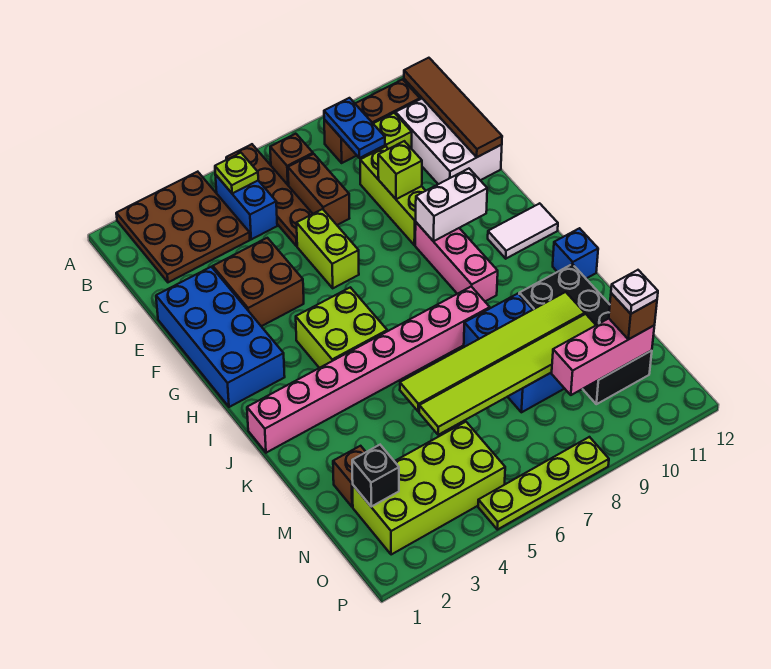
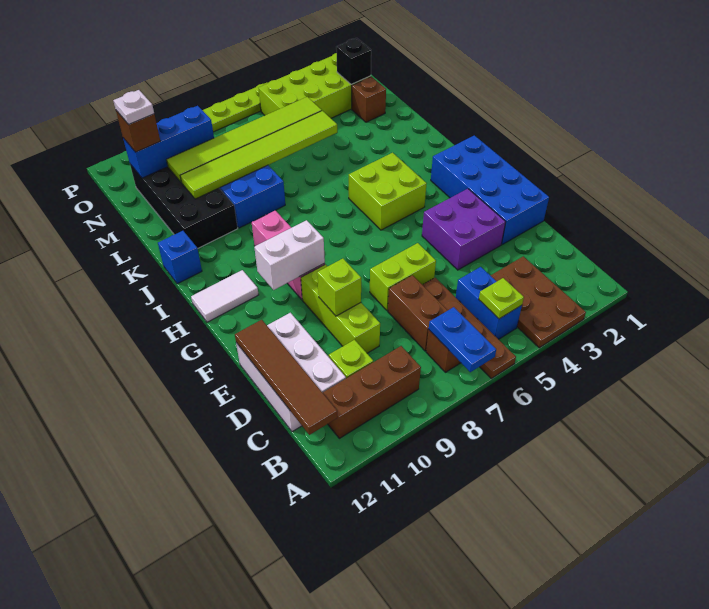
brown plate A2:C4 level 1 -> brown plate A3:C4 level 1
blue plate B9:C9 level 2 -> blue plate A7:B7 level 2
brown brick E3:F4 level 1 -> purple brick E3:F4 level 1
lime brick E6:F6 level 1 -> lime brick E6:E7 level 1
pink brick J1:J8 level 1 -> none
pink brick N9:N11 level 2 -> blue brick N9:N11 level 2

